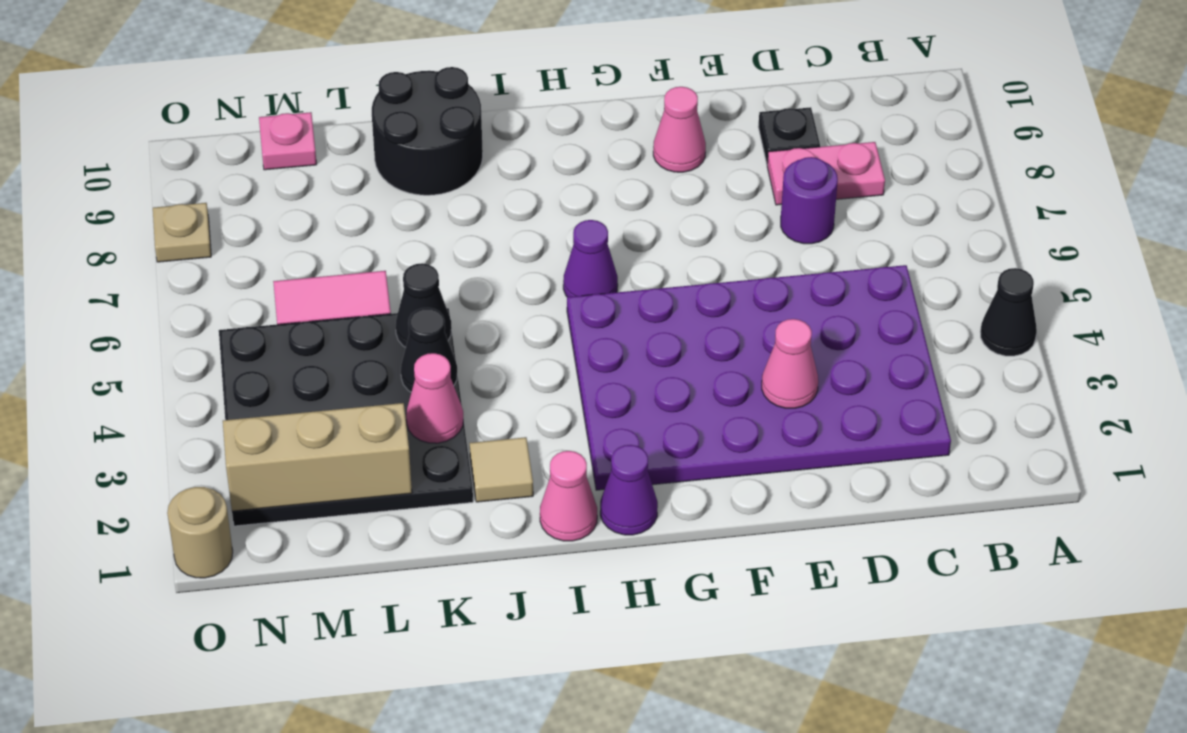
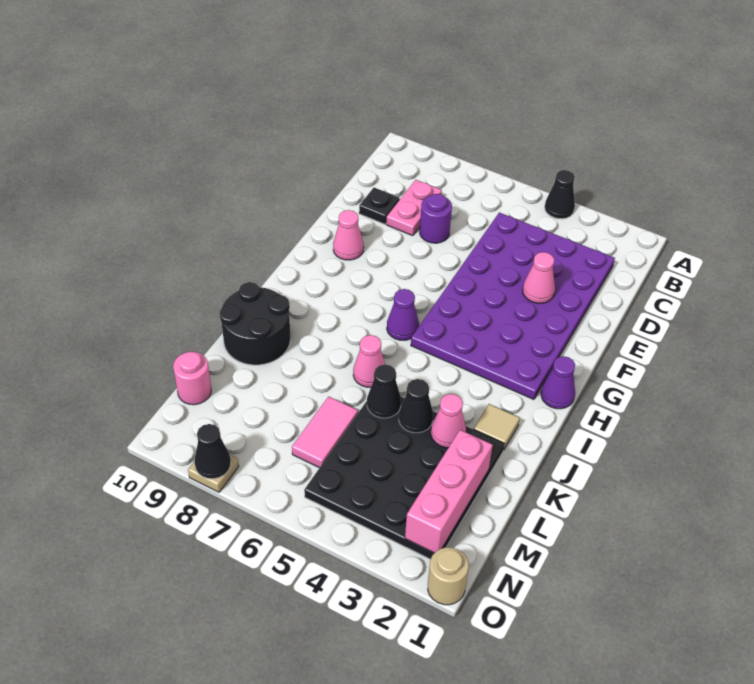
pink cone I1 level 1 -> pink cone J6 level 1
tan brick L2:N2 level 2 -> pink brick L2:N2 level 2
pink plate M10 level 1 -> pink round brick M10 level 1
none -> black cone O8 level 2

